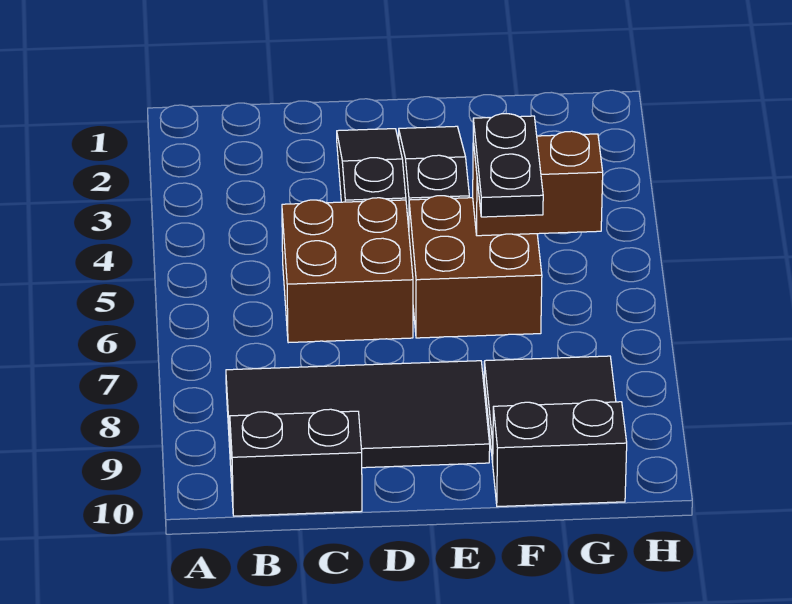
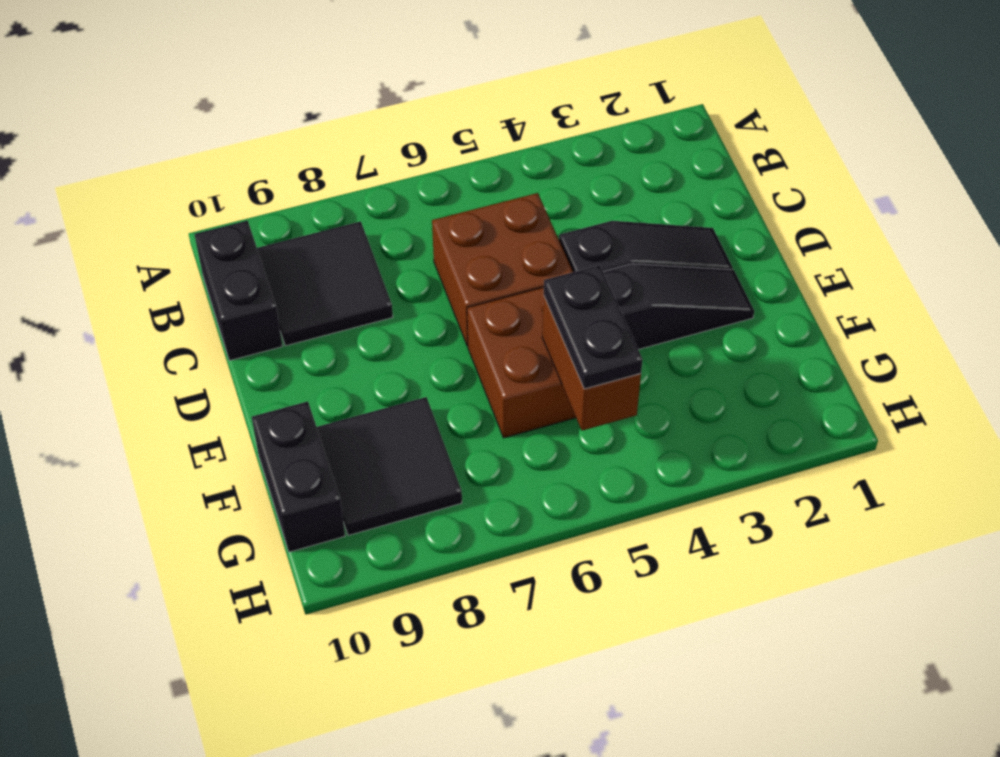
black tile B8:E9 level 1 -> black tile B8:C9 level 1
black plate F5:F6 level 3 -> black plate F5:G5 level 3

